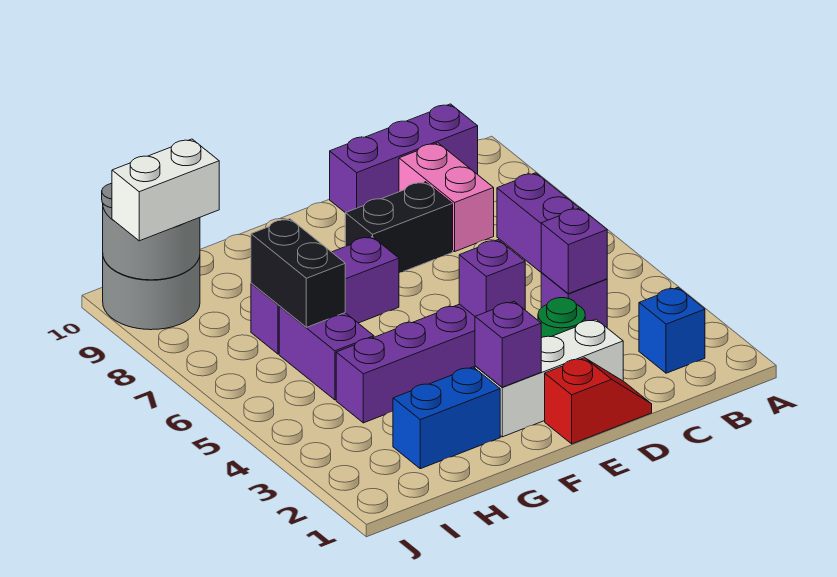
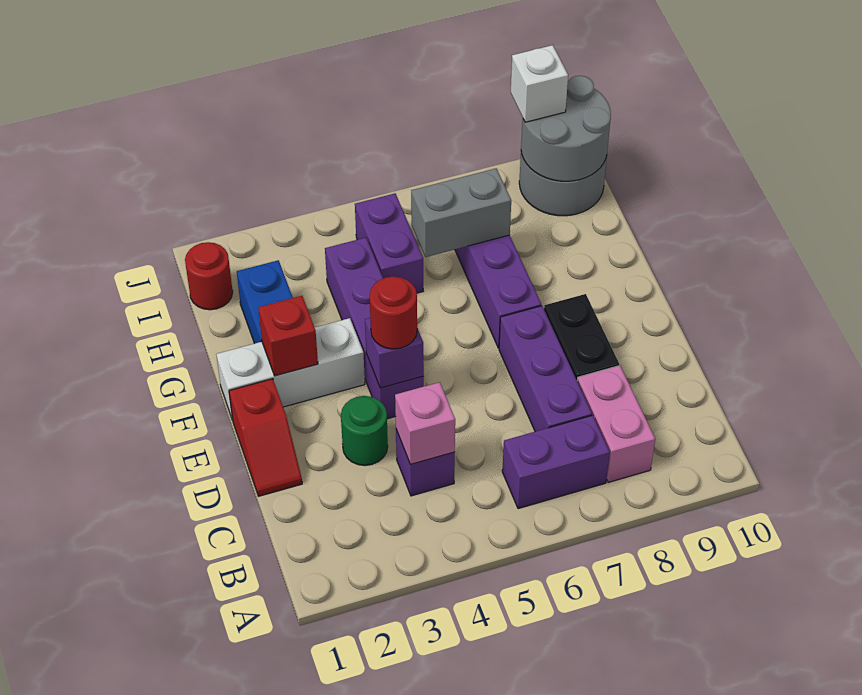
blue brick B2 level 1 -> none
purple brick B10:D10 level 1 -> purple brick C7:E7 level 1
purple brick C4 level 2 -> pink brick C4 level 2
pink brick C8:C9 level 1 -> pink brick B8:C8 level 1
white brick D2:F2 level 1 -> white brick F1:F3 level 1
none -> red round brick E4 level 3
purple brick F2 level 2 -> red brick F2 level 2
purple brick H5:H6 level 1 -> purple brick H5:I5 level 1
black brick H6:H7 level 2 -> grey brick H6:H7 level 2
none -> red round brick I1 level 1
white brick I9:J9 level 3 -> white brick J9 level 3

